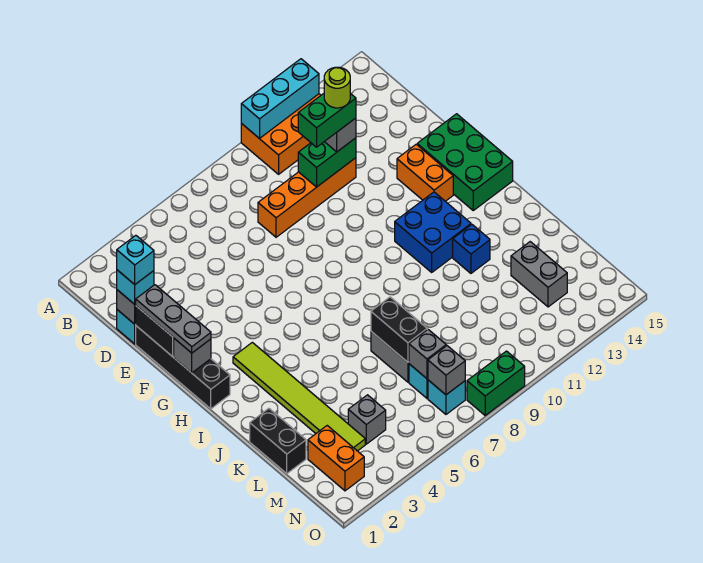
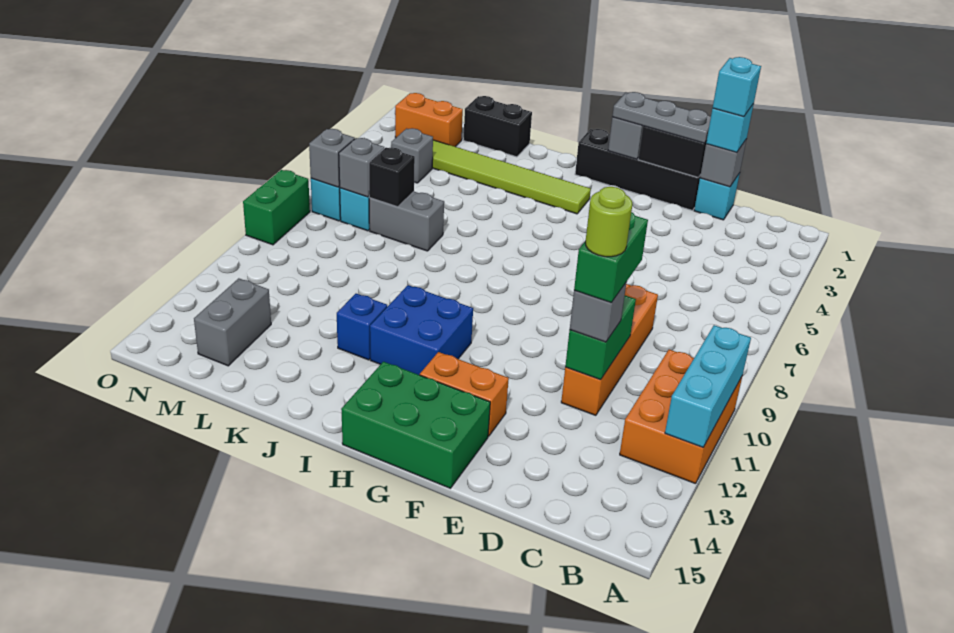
black brick K7:L7 level 2 -> black brick L7 level 2
grey brick L13:M13 level 1 -> grey brick M13:M14 level 1

